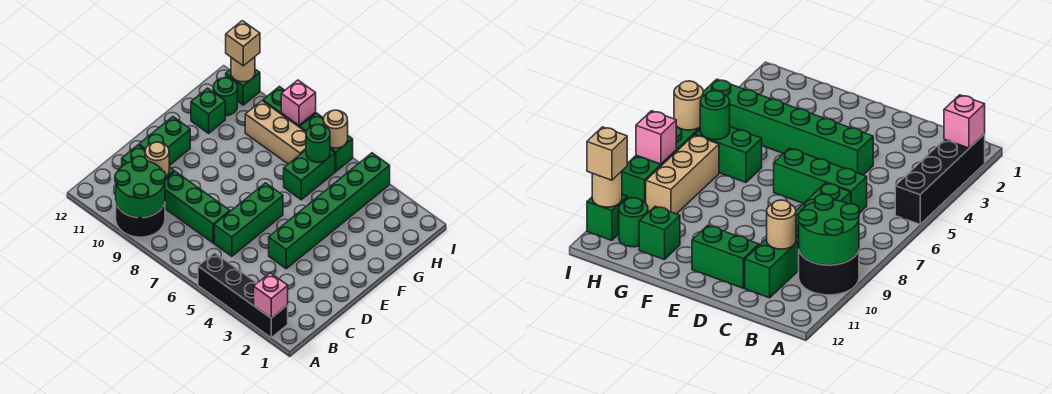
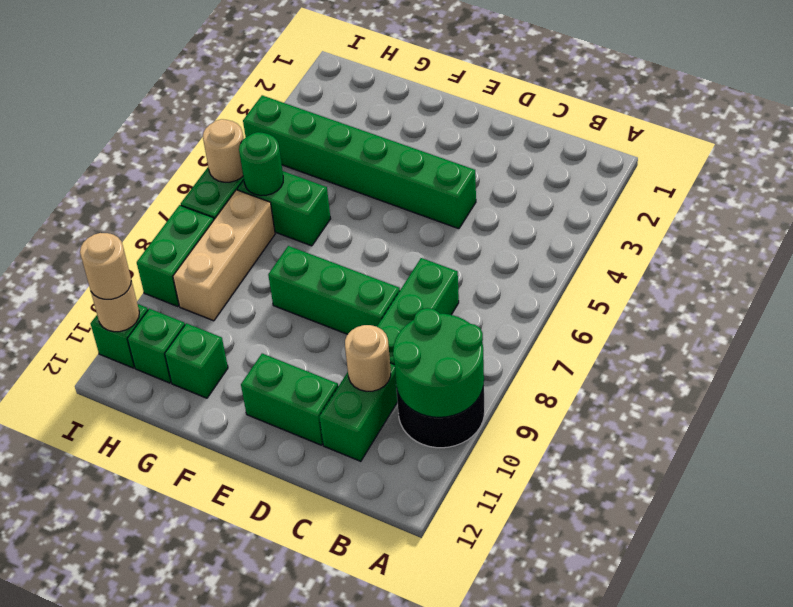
black brick A2:A5 level 1 -> none
pink brick A2 level 2 -> none
green brick C6:E6 level 1 -> green brick D8:F8 level 1
green round brick H11 level 1 -> green brick H11 level 1
pink brick I8 level 2 -> none
tan brick I11 level 3 -> tan round brick I11 level 3

